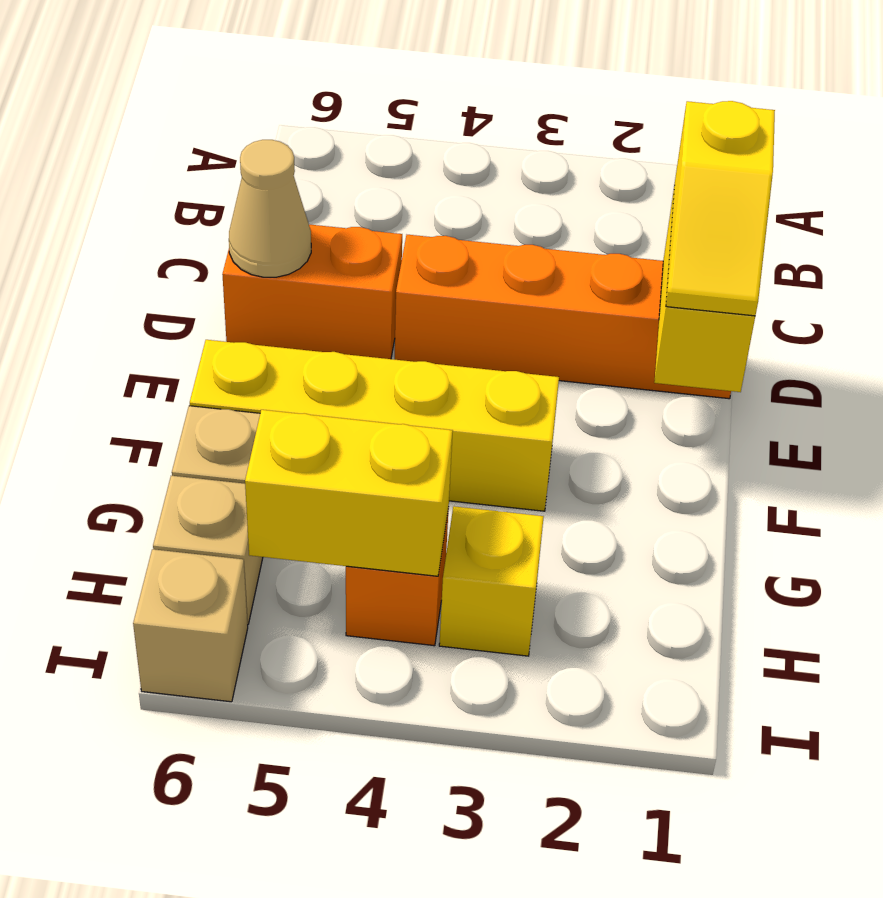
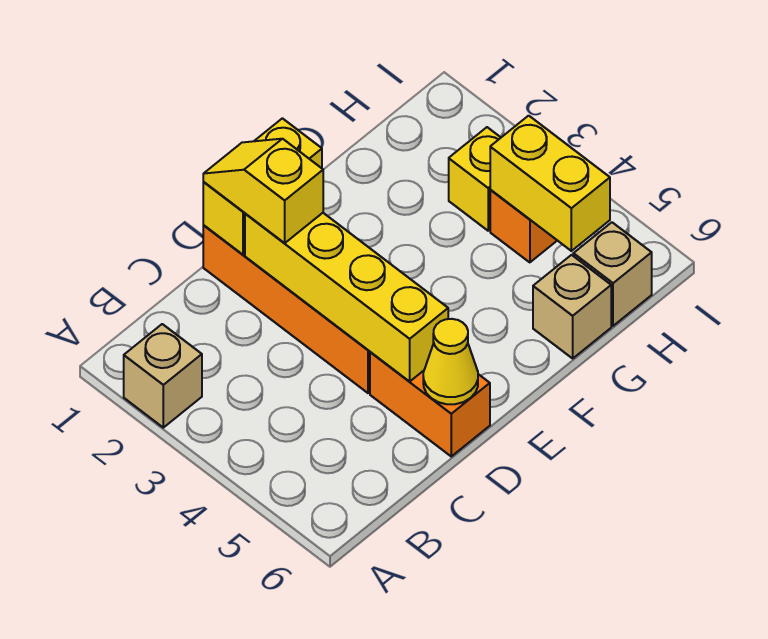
yellow slope D1:E1 level 3 top D -> yellow slope D1:D2 level 3 top 2
tan cone D6 level 2 -> yellow cone D6 level 2
yellow brick F3:F6 level 1 -> yellow brick D2:D5 level 2
tan brick I6 level 1 -> tan brick A2 level 1

